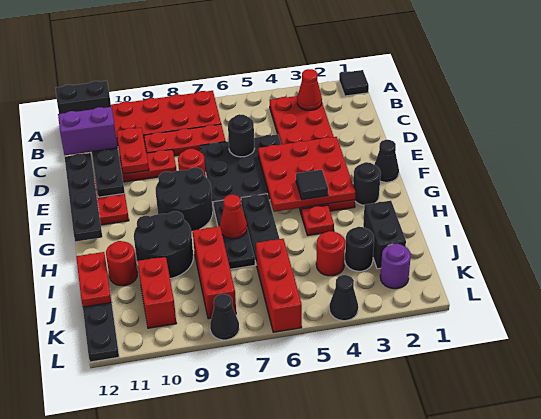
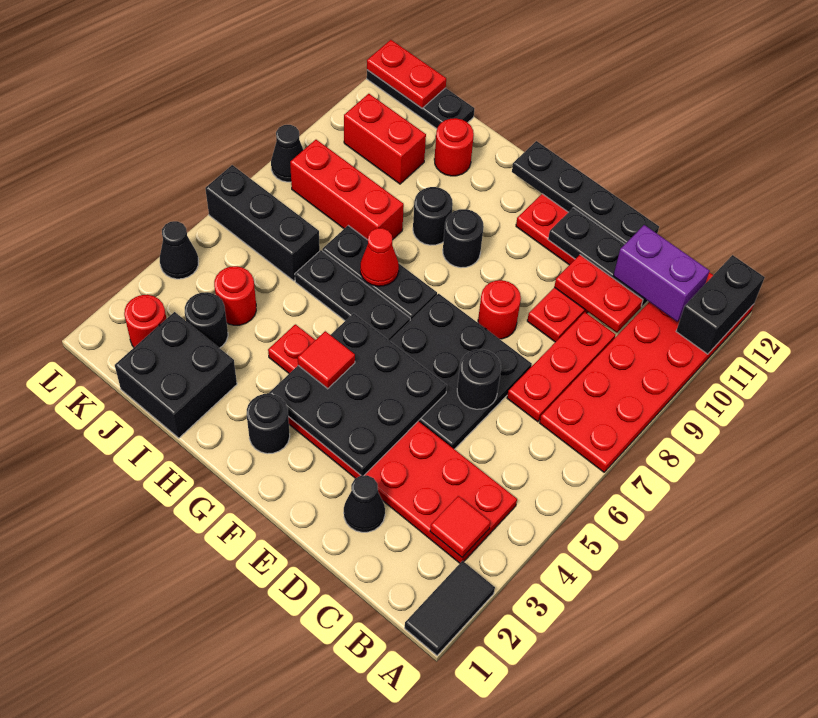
black tile A1 level 1 -> black tile A1:A2 level 1
red cone B3 level 2 -> red tile B3 level 2
purple brick C11:C12 level 3 -> purple brick B11:C11 level 3
red plate E3:G5 level 2 -> black plate E3:G5 level 2
black cone F1 level 1 -> black cone D2 level 1
black round brick F8:G9 level 1 -> black round brick G9 level 1
black tile G4 level 3 -> red tile G4 level 3
black round brick H9:I10 level 1 -> black round brick H9 level 1
black brick I2:J2 level 1 -> black brick I1:J2 level 1
red plate I12:J12 level 2 -> red plate K12:L12 level 2
red brick J6:L6 level 1 -> black brick J6:L6 level 1
purple round brick K2 level 1 -> red round brick K2 level 1

